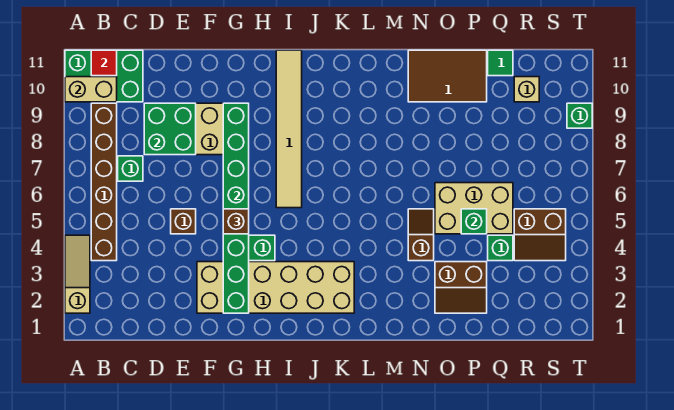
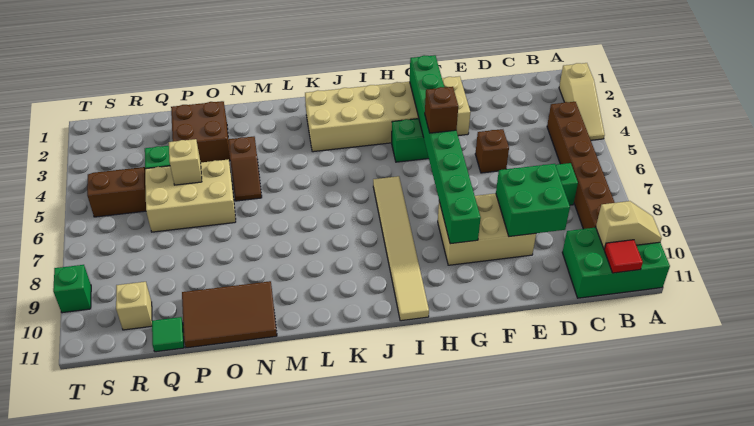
tan brick A10:B10 level 2 -> tan slope A10:B10 level 2 top B
brown slope O2:P3 level 1 top 3 -> brown brick O2:P3 level 1
green brick P5 level 2 -> tan brick P5 level 2

